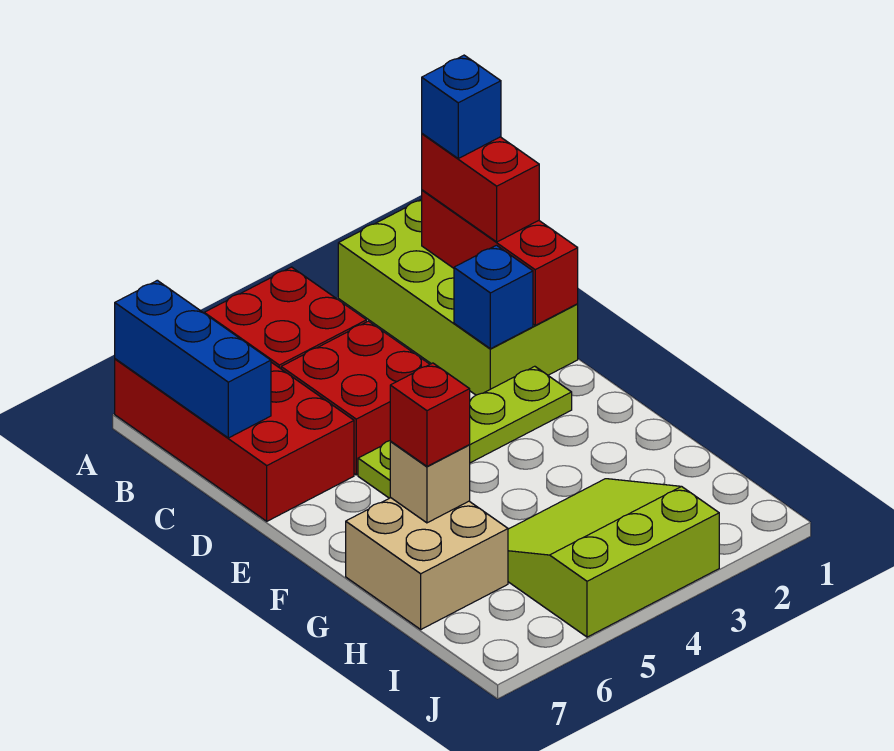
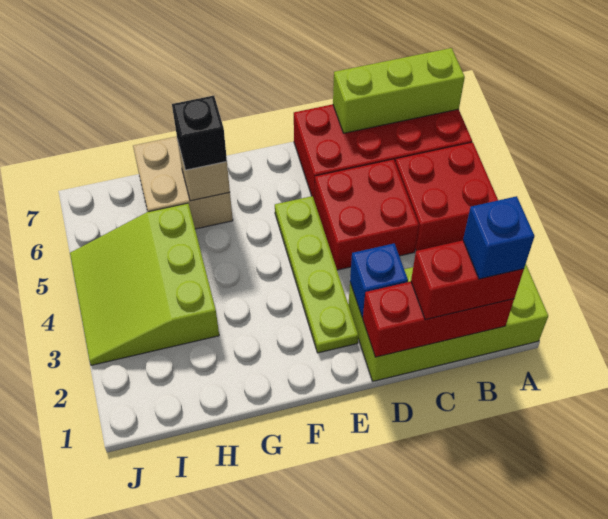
blue brick A7:C7 level 2 -> lime brick A7:C7 level 2
red brick G6 level 3 -> black brick G6 level 3
lime slope H3:J5 level 1 top J -> lime slope H3:J5 level 1 top H

